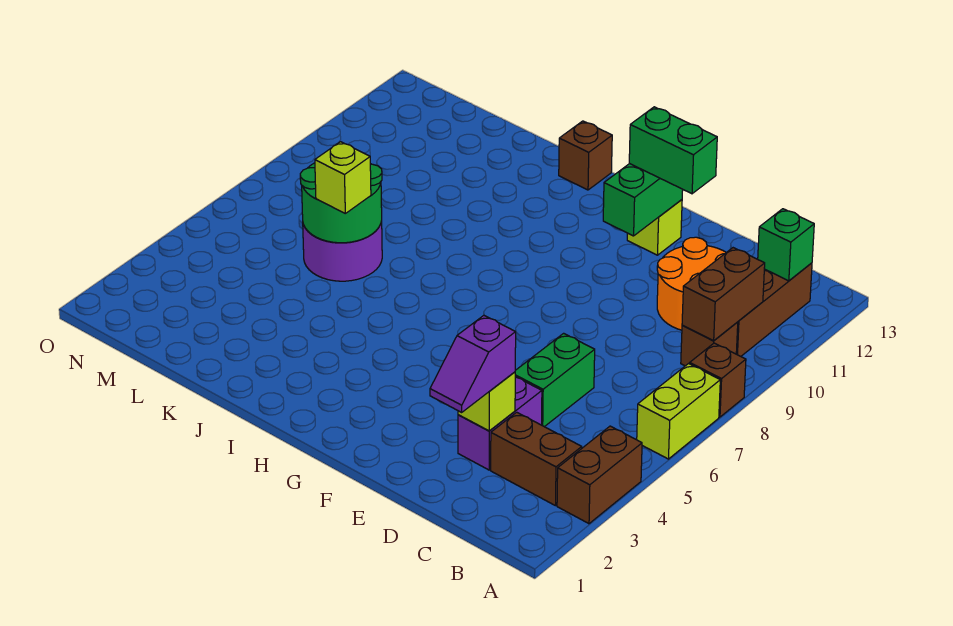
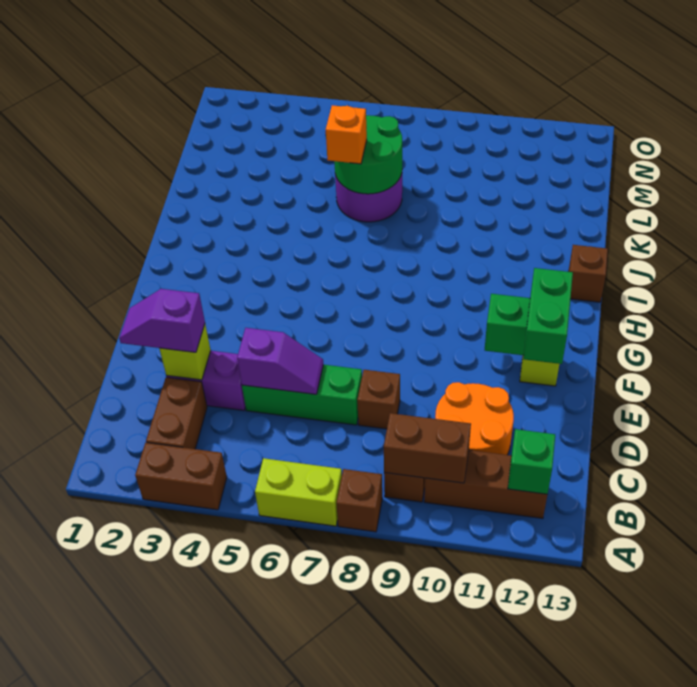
green brick D5:D6 level 1 -> green brick D5:D7 level 1
none -> purple slope D5:D6 level 2 top 5
none -> brown brick D8 level 1
lime brick K6 level 3 -> orange brick K6 level 3

